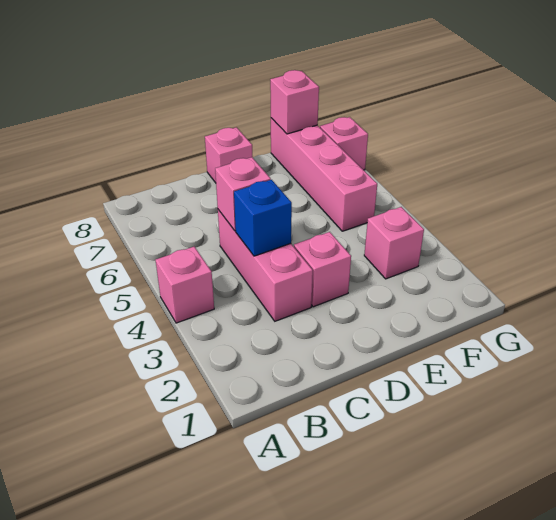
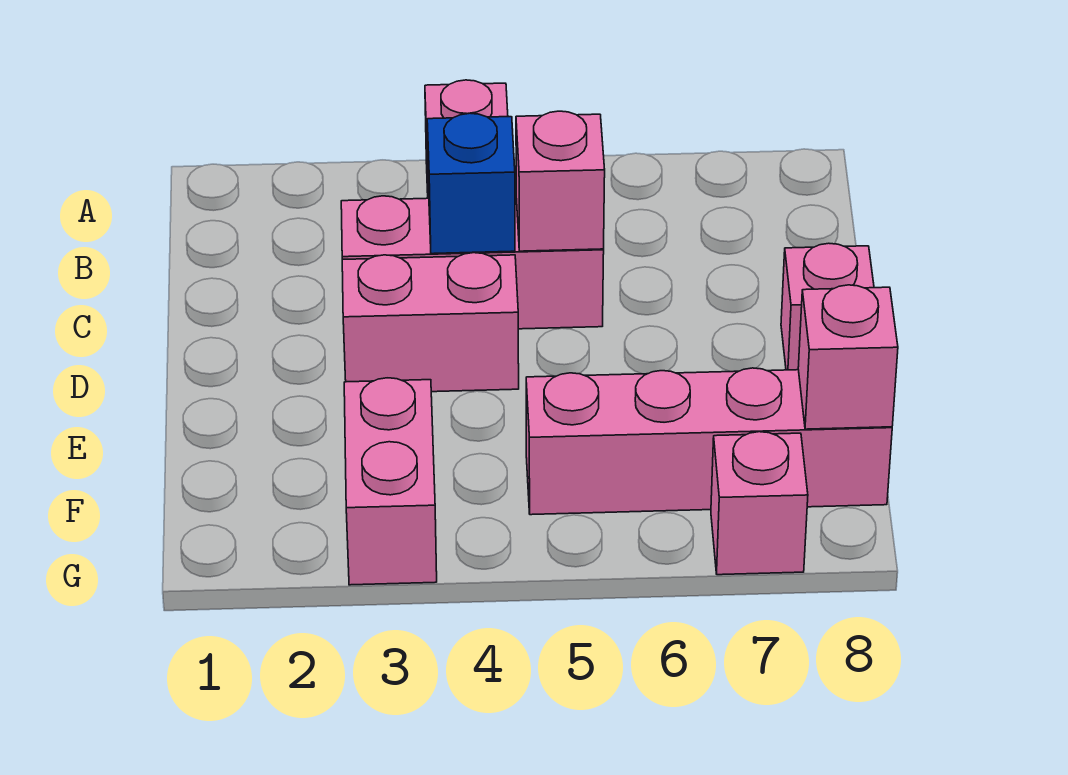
pink brick D3 level 1 -> pink brick D3:D4 level 1
pink brick F3 level 1 -> pink brick F3:G3 level 1

